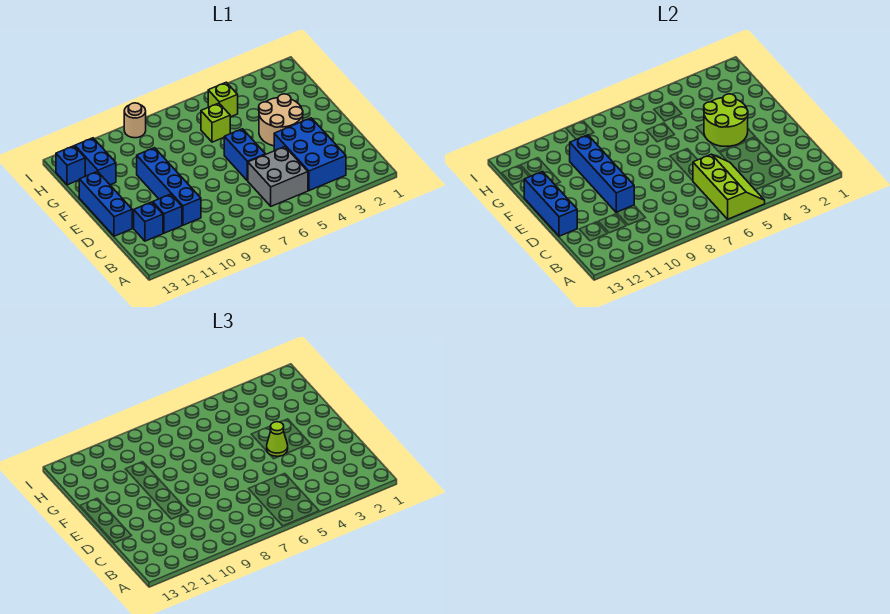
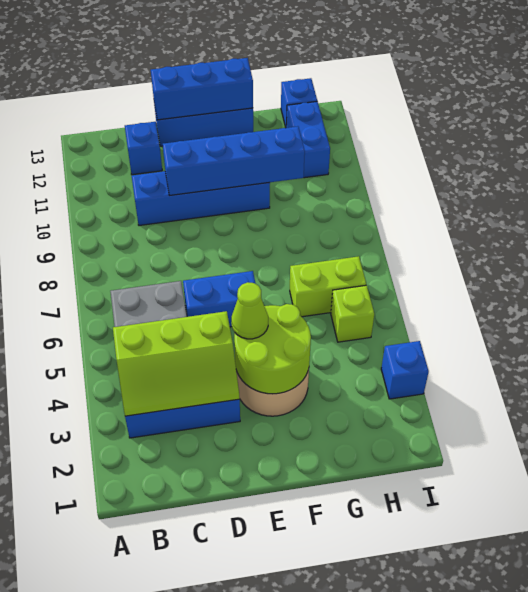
lime slope A5:C6 level 2 top 6 -> lime slope B3:D4 level 2 top 4
blue brick C11 level 1 -> blue brick I3 level 1
lime brick G6 level 1 -> lime brick G6:H6 level 1
blue brick G12:H12 level 1 -> blue brick H11:H12 level 1
tan round brick I9 level 1 -> none

